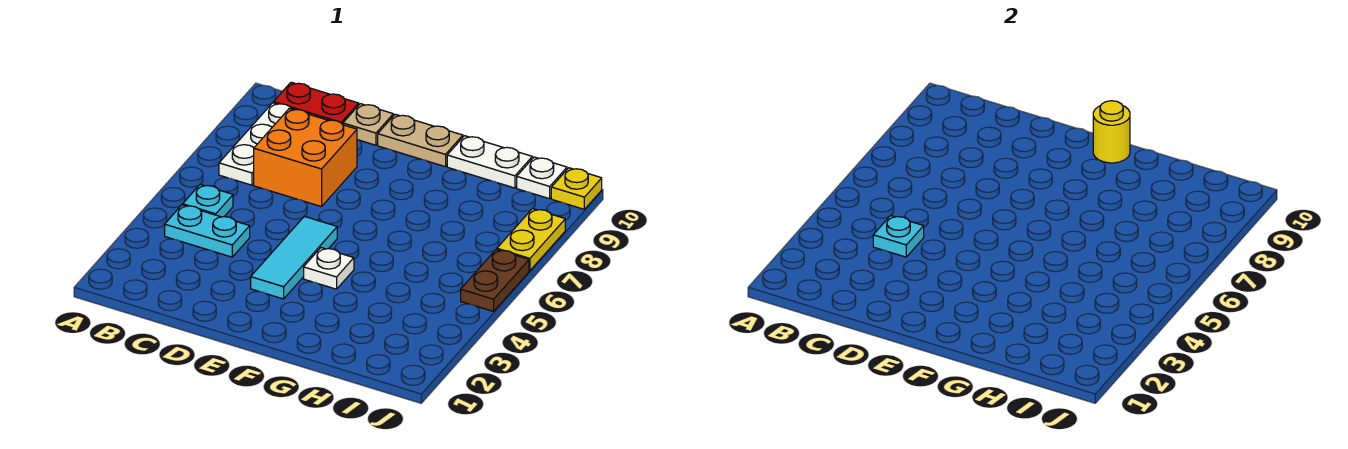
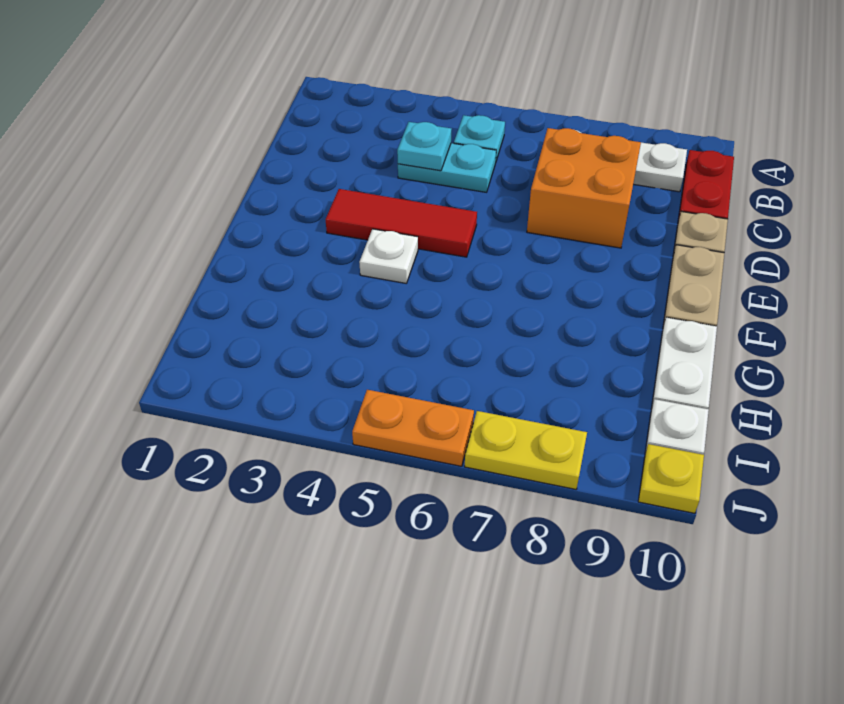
cyan plate B4:C4 level 1 -> cyan plate C4:C5 level 1
cyan tile E3:E5 level 1 -> red tile E3:E5 level 1
yellow round brick F10 level 2 -> none
brown plate J5:J6 level 1 -> orange plate J5:J6 level 1

